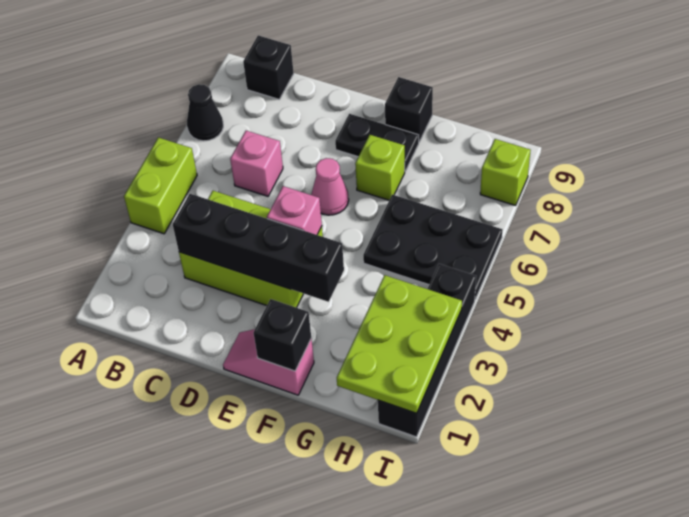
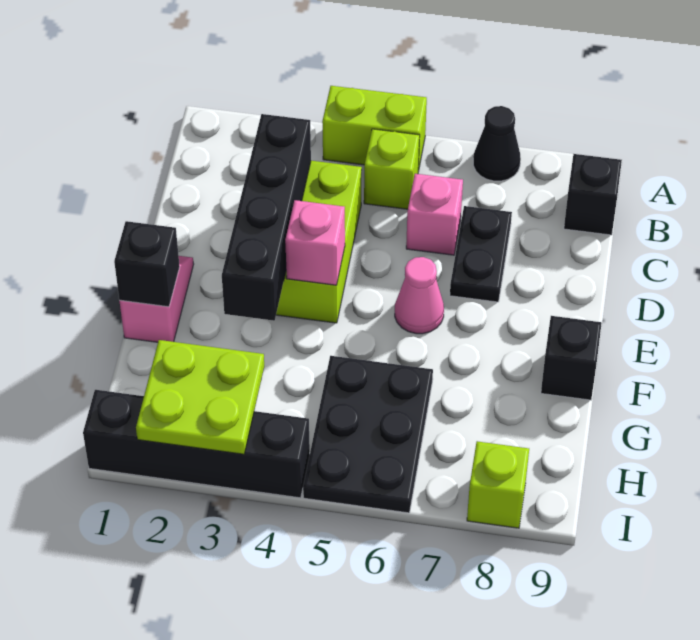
black plate E8:F8 level 1 -> black plate C7:D7 level 1
lime brick F7 level 1 -> lime brick B5 level 1
lime plate H1:I3 level 2 -> lime plate H2:I3 level 2

